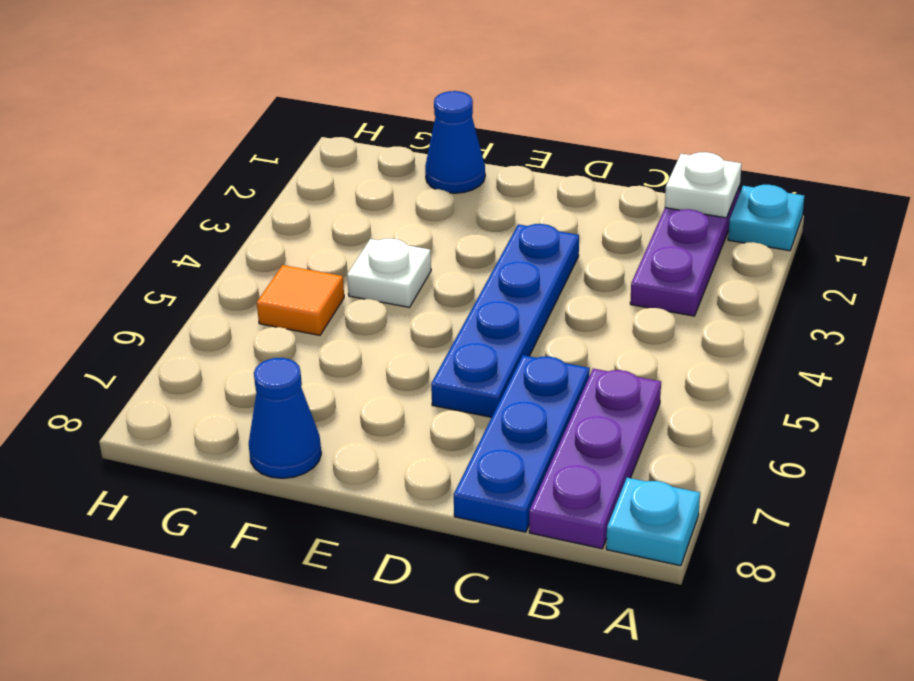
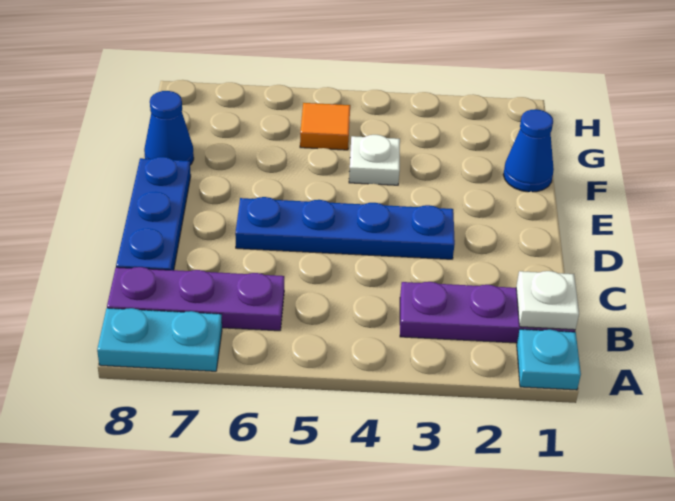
cyan plate A8 level 1 -> cyan plate A7:A8 level 1
blue plate C6:C8 level 1 -> blue plate C8:E8 level 1

